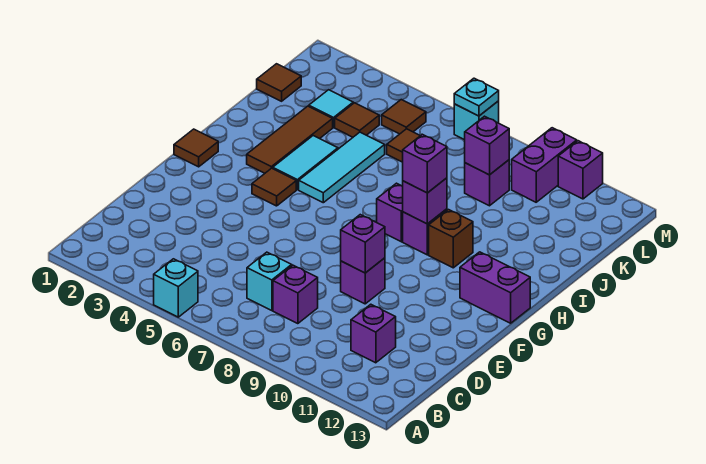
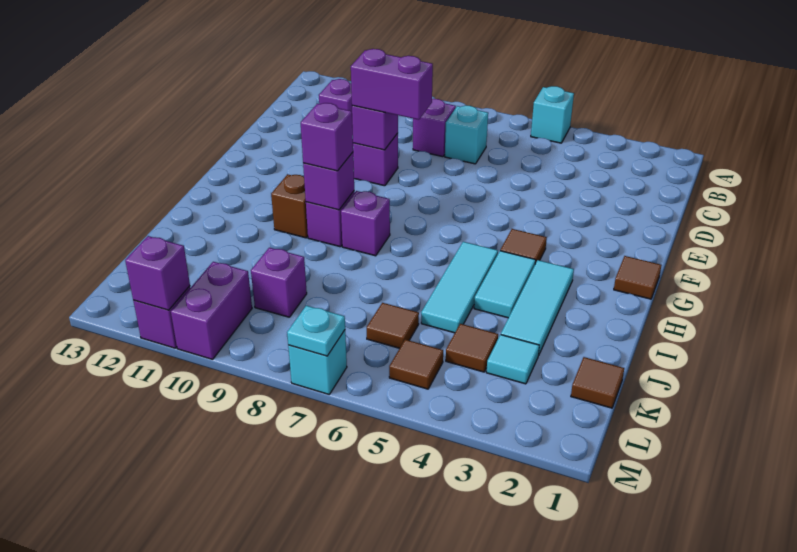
purple brick G12:G13 level 1 -> purple brick E8:E9 level 3
brown tile H3:J3 level 1 -> cyan tile H3:J3 level 1
purple brick K9 level 2 -> purple brick M11 level 2

